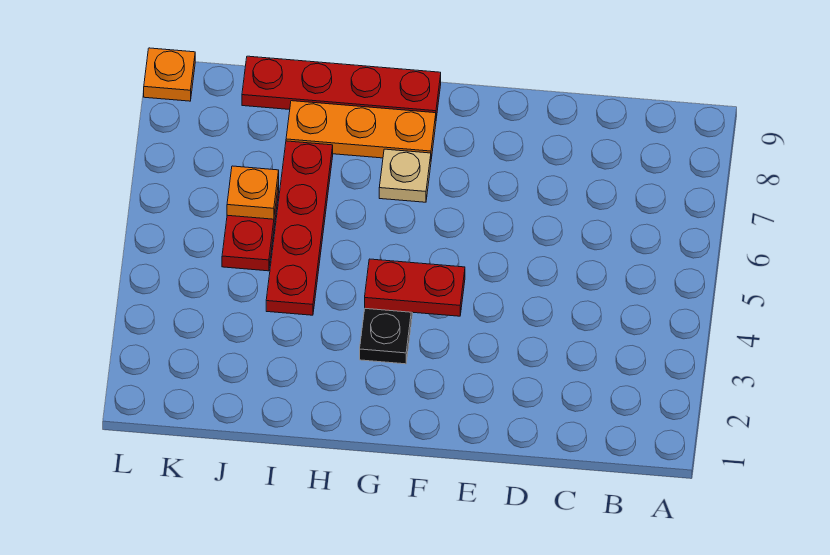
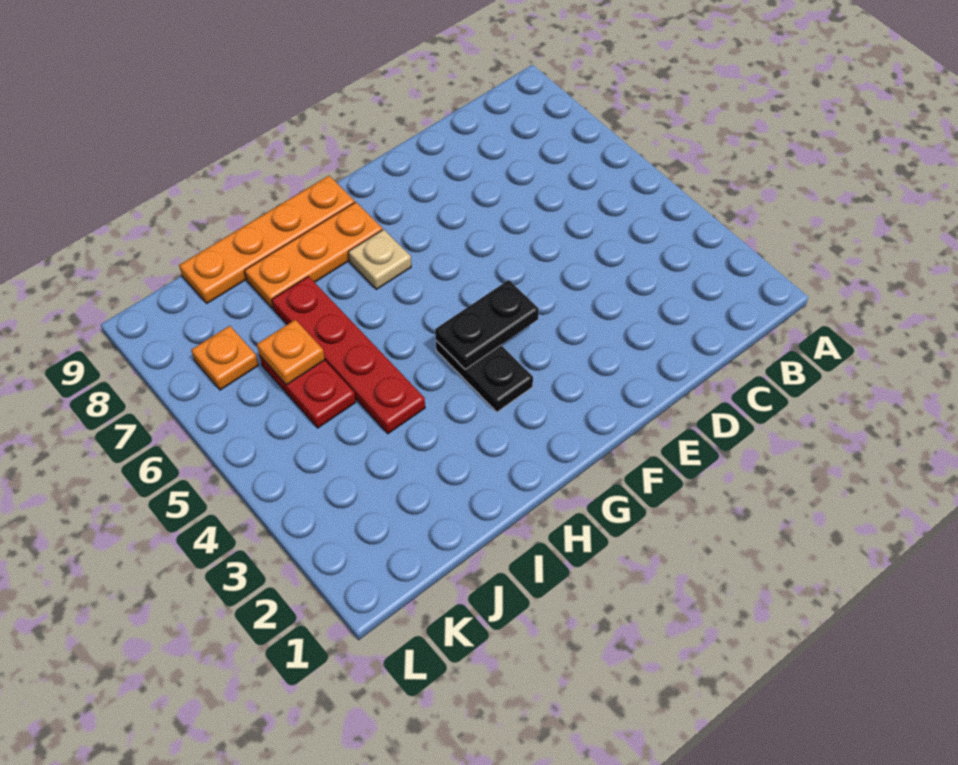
red plate F4:G4 level 2 -> black plate F4:G4 level 2
red plate G9:J9 level 1 -> orange plate G9:J9 level 1
orange plate L9 level 1 -> orange plate K7 level 1

